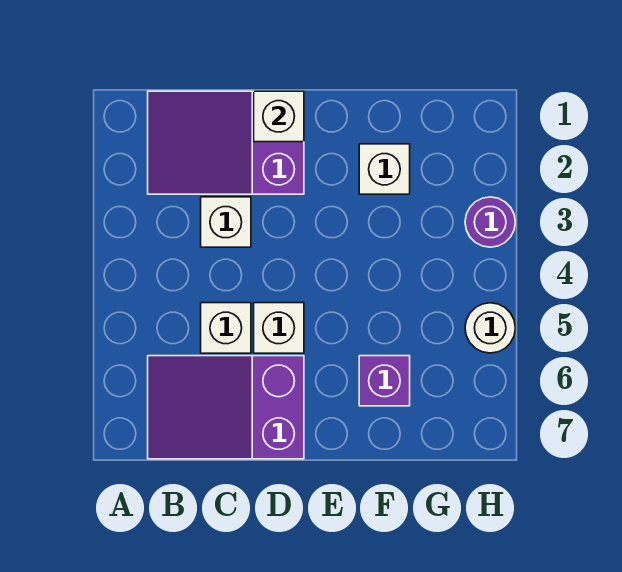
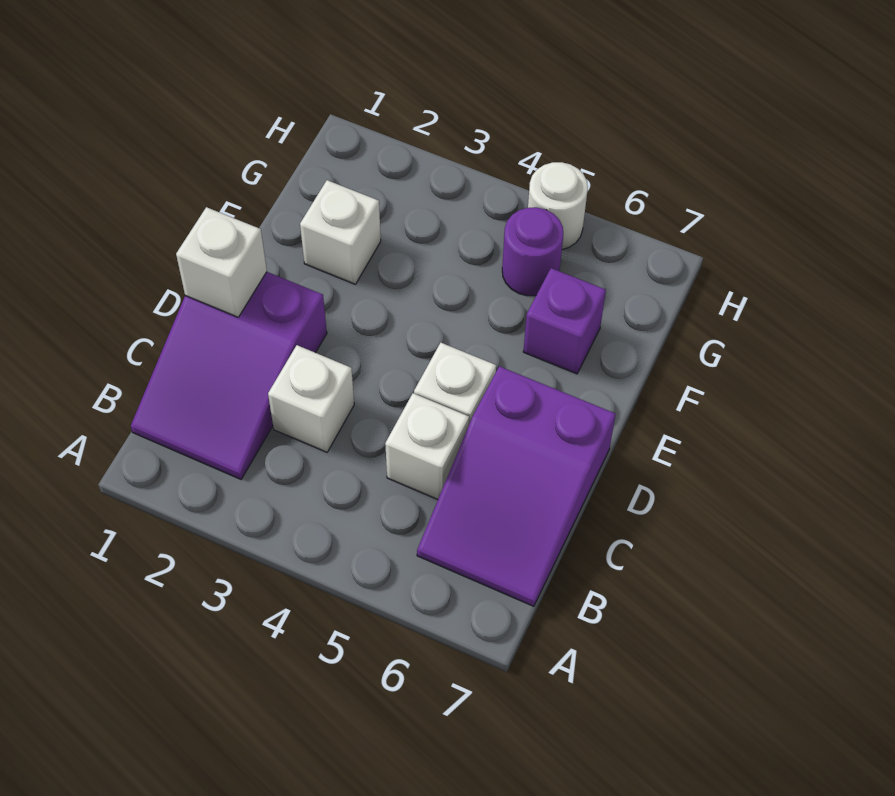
purple round brick H3 level 1 -> purple round brick G5 level 1

